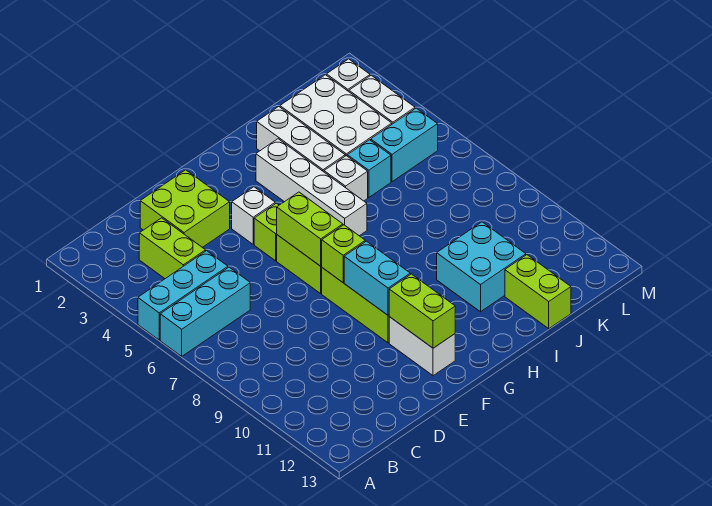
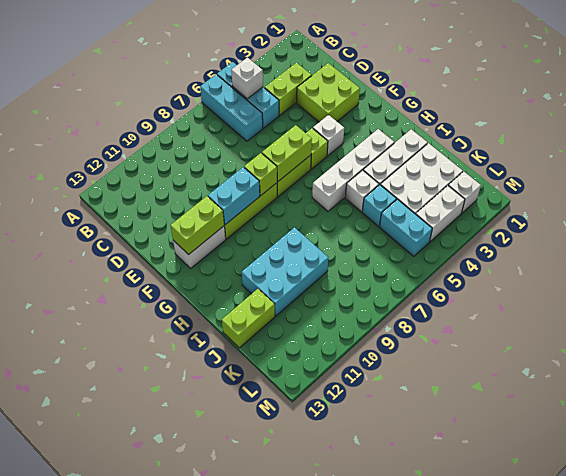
none -> white brick B5 level 2
cyan brick I10:J11 level 1 -> cyan brick I9:J11 level 1

